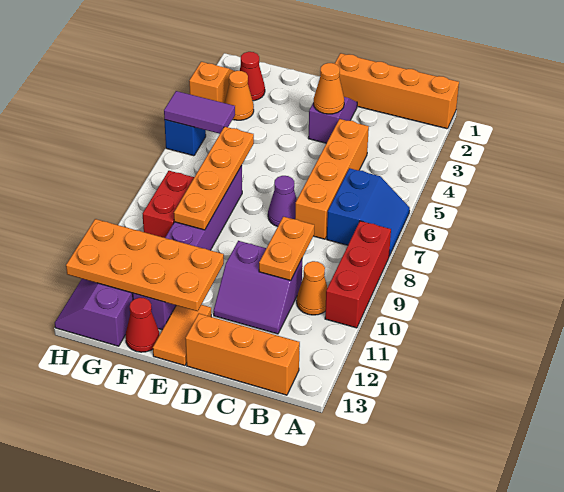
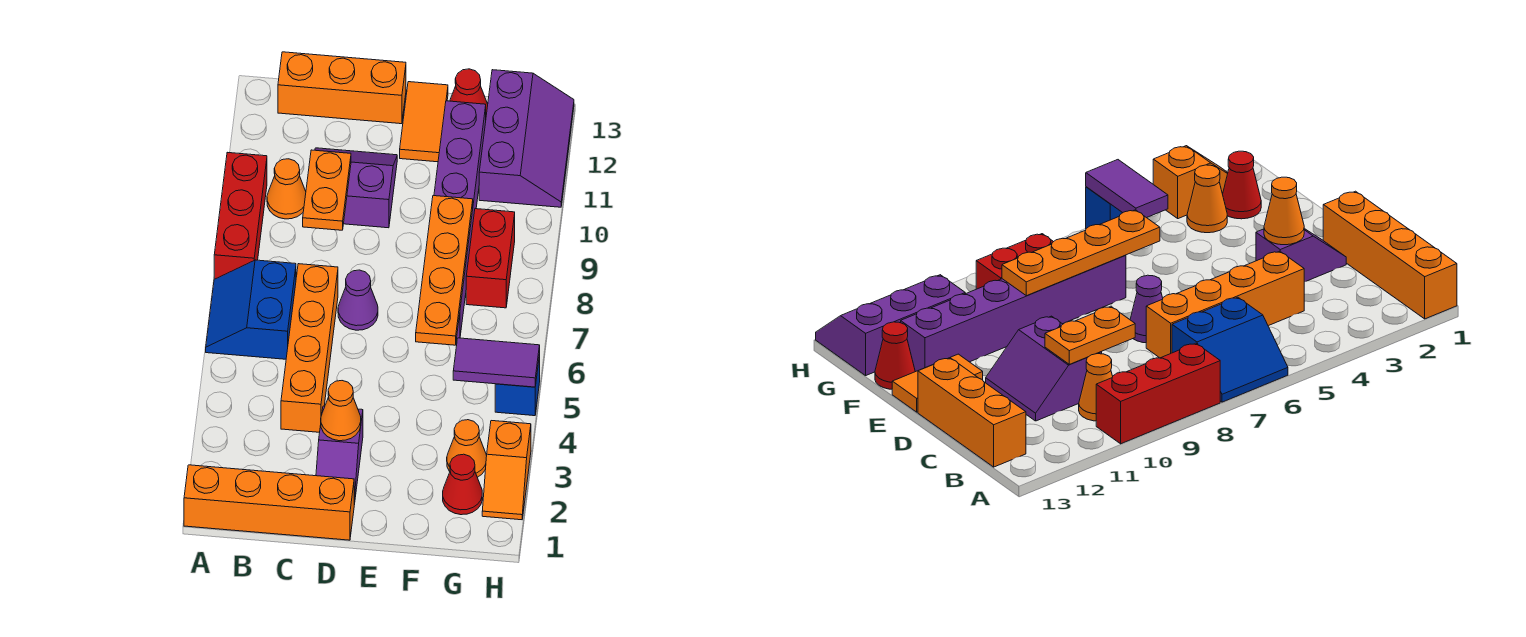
orange plate E11:H12 level 2 -> none

